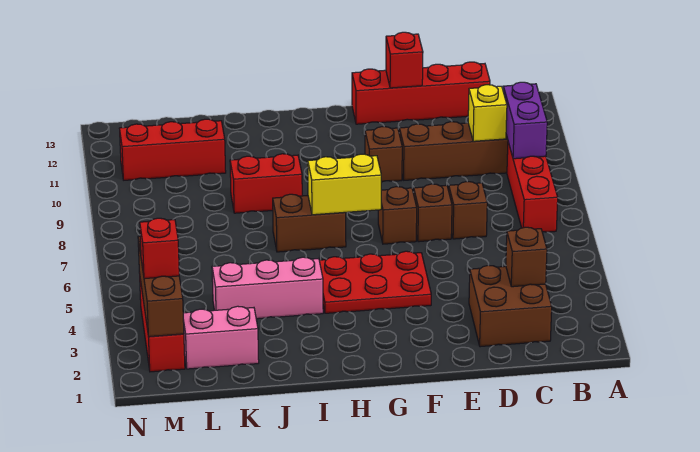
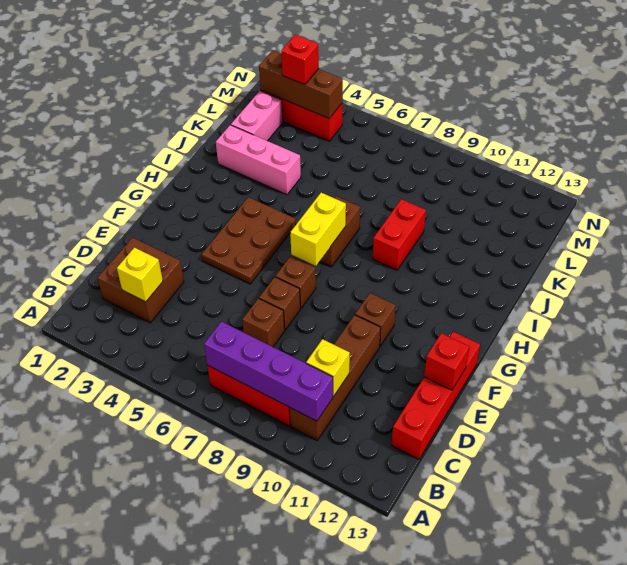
purple brick B9:B10 level 2 -> purple brick B7:B10 level 2
brown brick C3 level 2 -> yellow brick C3 level 2
red plate F4:H5 level 1 -> brown plate F4:H5 level 1
pink brick I4:K4 level 1 -> pink brick J2:J4 level 1
red brick K11:M11 level 1 -> none

